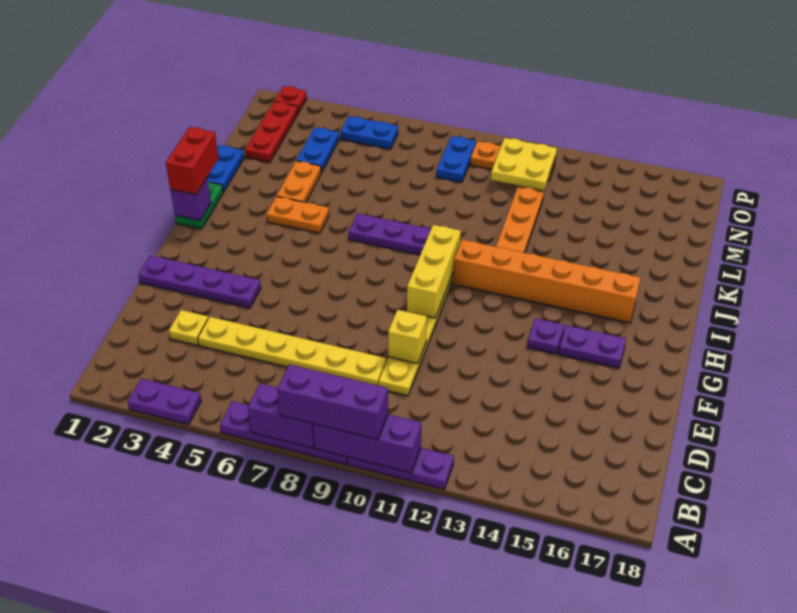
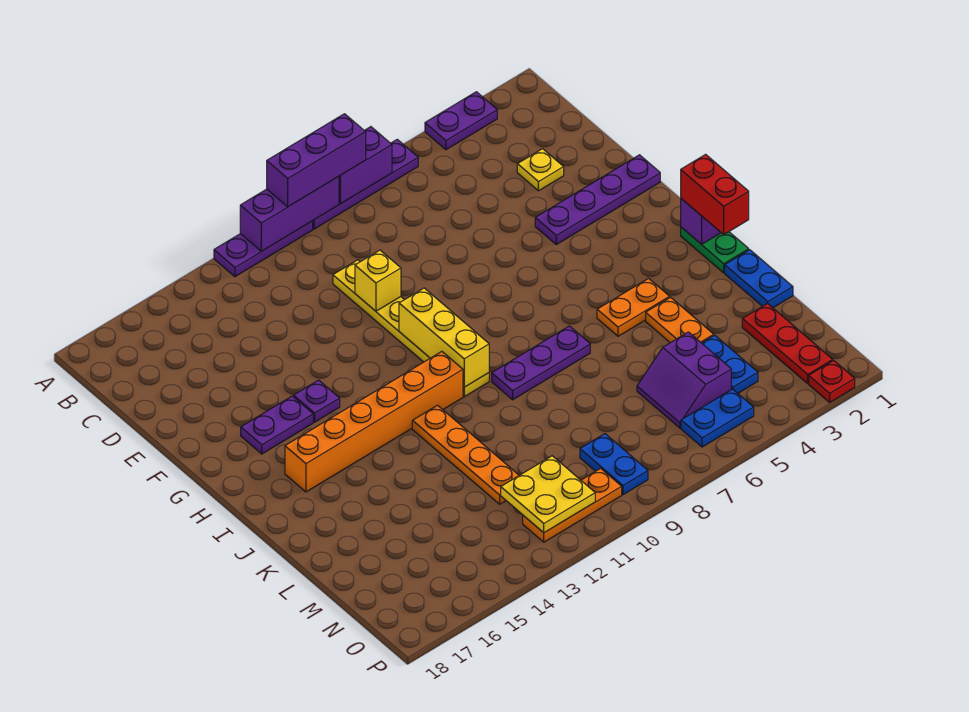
yellow plate D4:D9 level 1 -> none
none -> purple slope M5:N6 level 1 top 5

